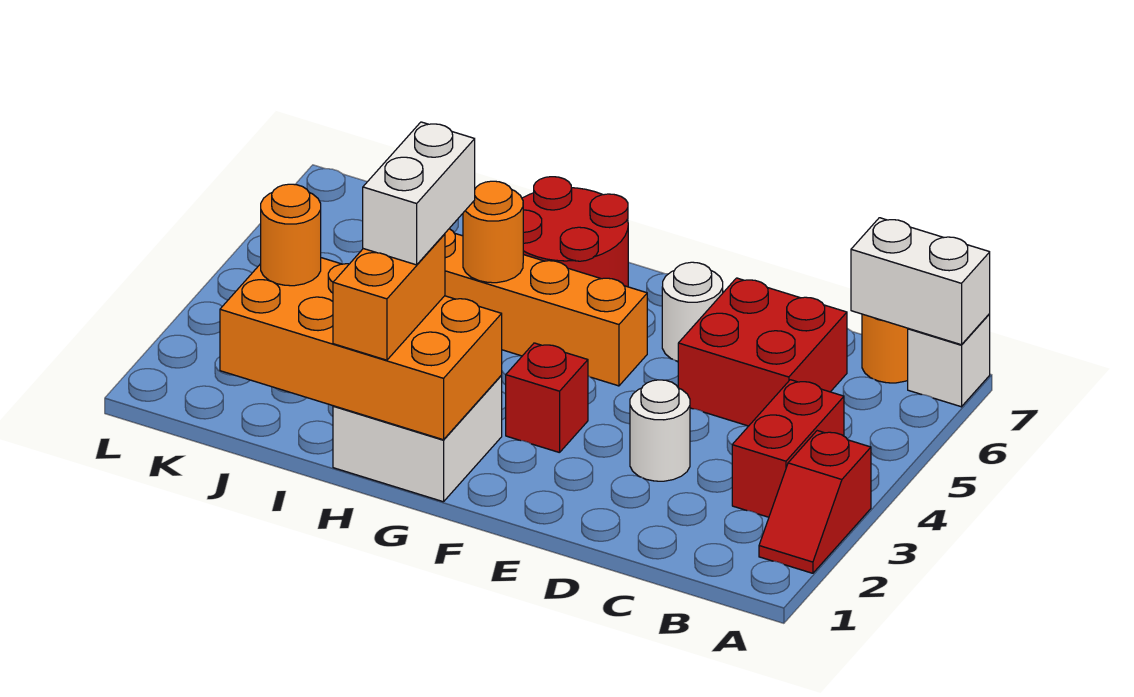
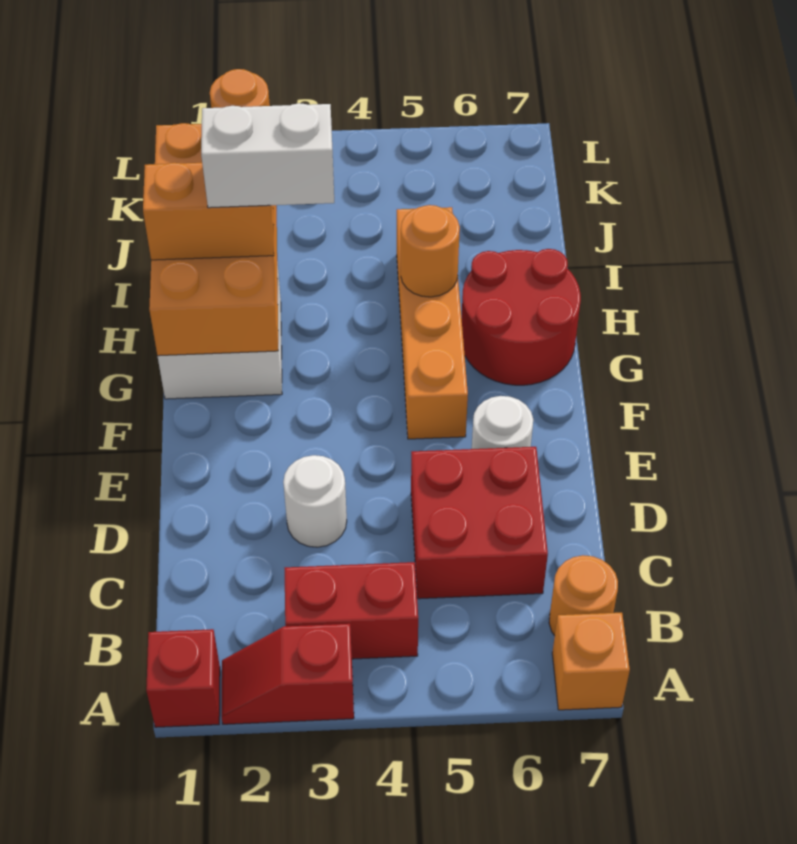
white brick A7 level 1 -> orange brick A7 level 1
white brick A7:B7 level 2 -> none
red brick F3 level 1 -> red brick A1 level 1

